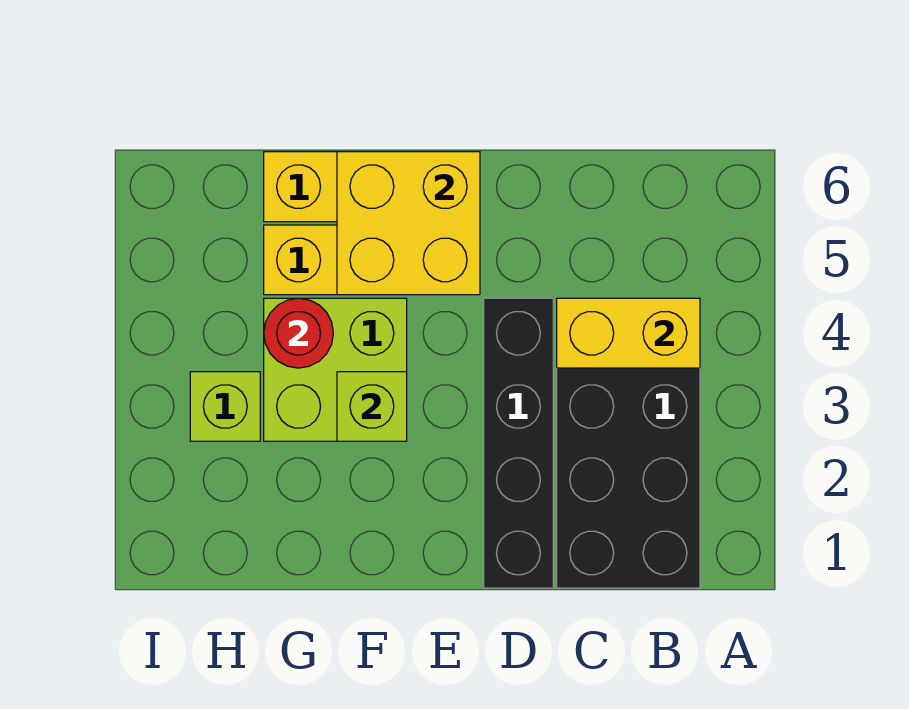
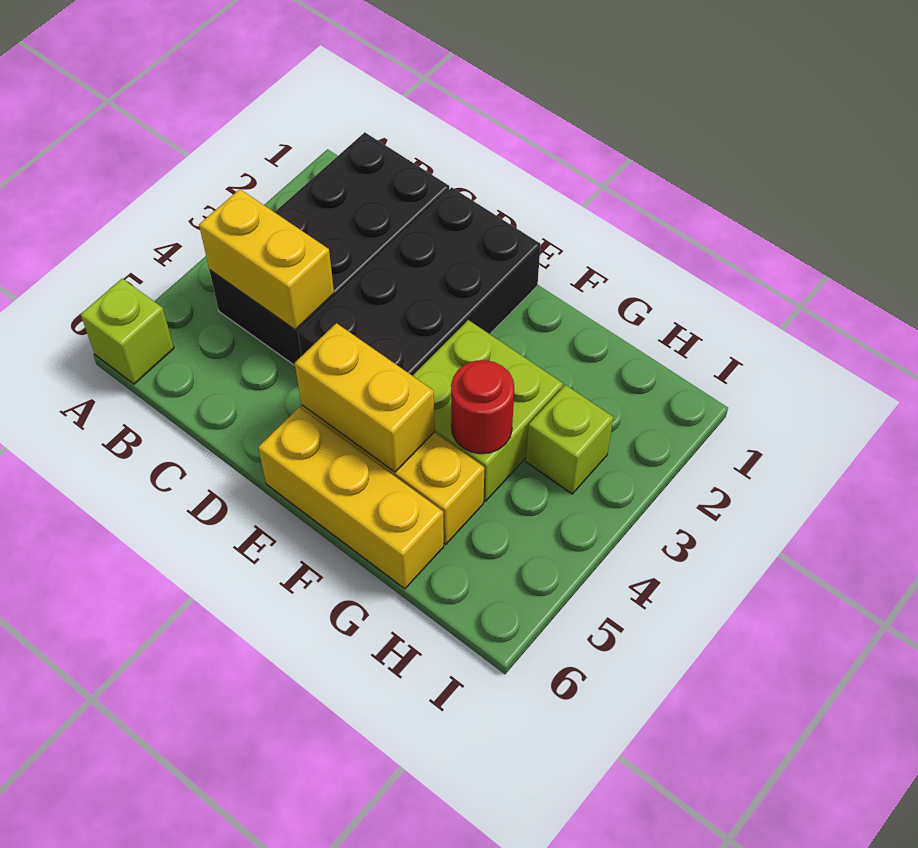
black brick D1:D4 level 1 -> black brick D1:E4 level 1
yellow brick E5:F6 level 2 -> yellow brick E5:F5 level 2
lime brick F3 level 2 -> lime brick A6 level 1

